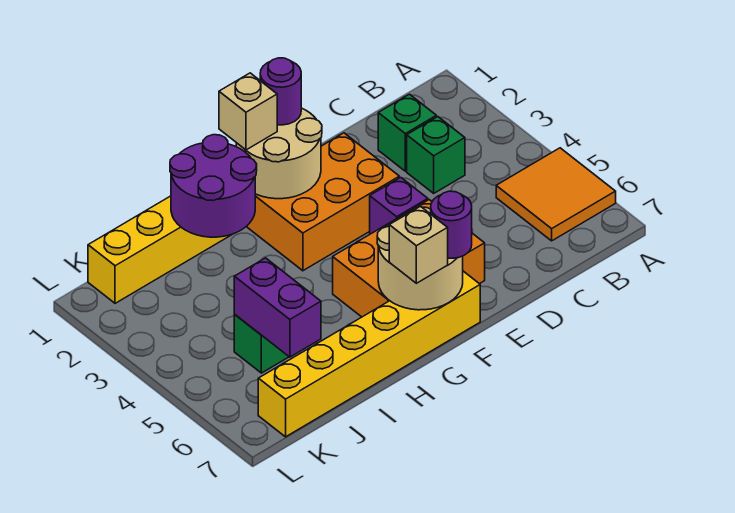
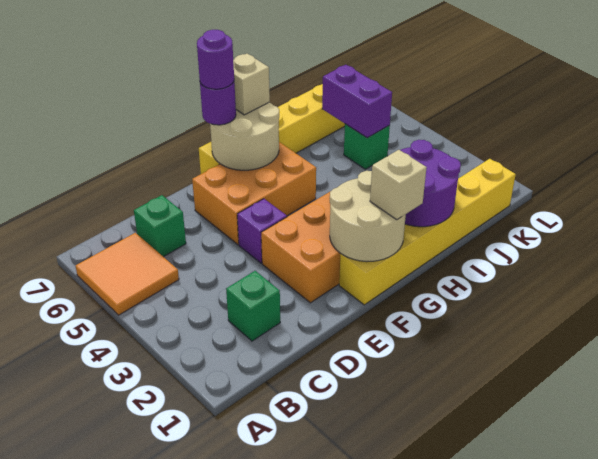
green brick C3 level 1 -> green brick C6 level 1
purple round brick F1 level 3 -> purple round brick F7 level 4

